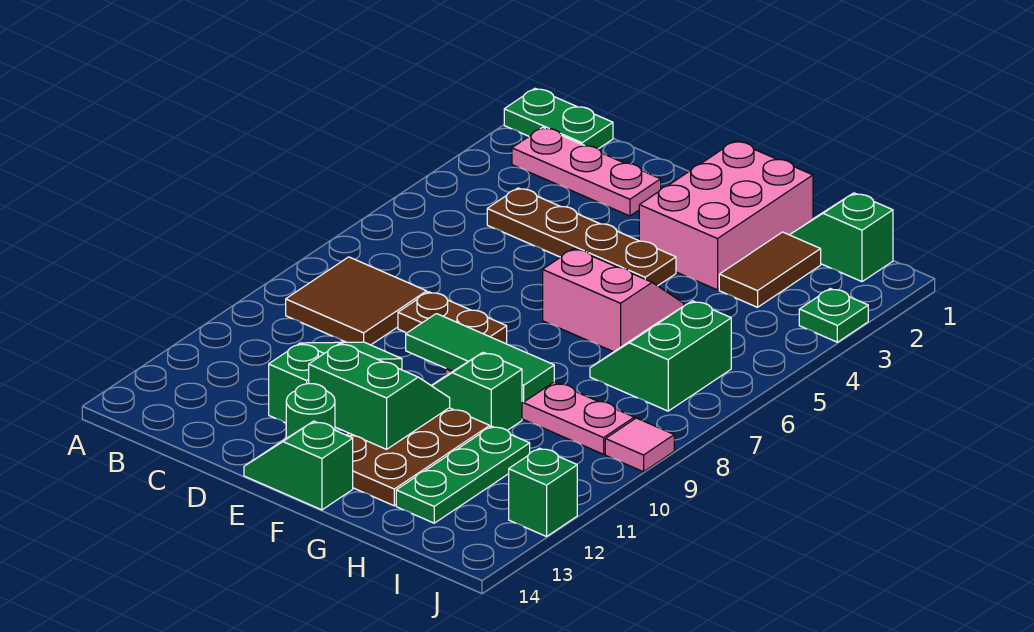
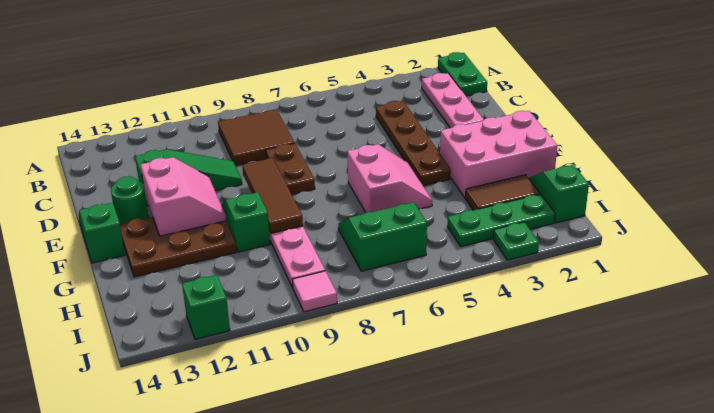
green tile E9:G9 level 2 -> brown tile E9:G9 level 2
green slope E11:F12 level 2 top 12 -> pink slope E11:F12 level 2 top 12
green plate H11:H13 level 1 -> green plate I2:I4 level 1

